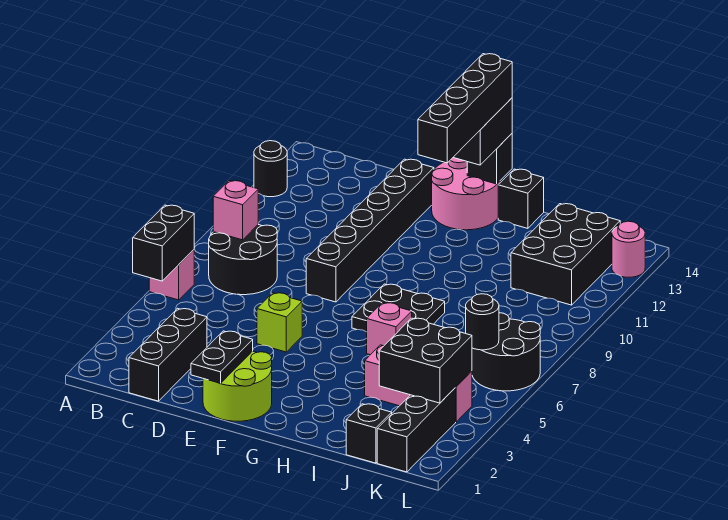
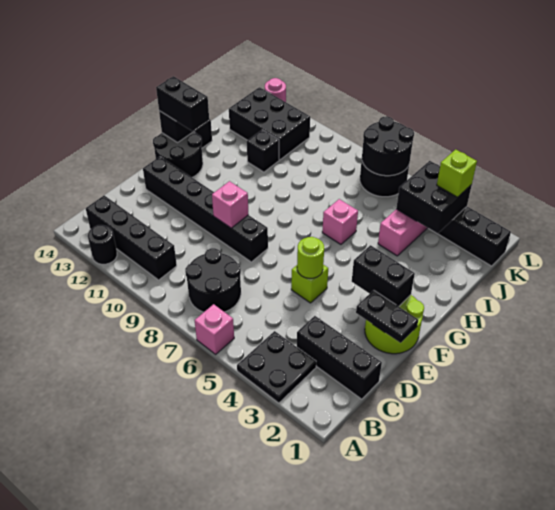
black brick A5:A6 level 2 -> black brick F2:F3 level 2
pink brick B8 level 2 -> pink brick E9 level 2
none -> lime round brick E5 level 2
pink round brick F13:G14 level 1 -> black round brick F13:G14 level 1
black plate G7:H8 level 1 -> black plate A3:B4 level 1
black brick G11:G14 level 4 -> black brick B10:B13 level 1
black brick J1 level 1 -> black brick I11 level 1
none -> lime brick K3 level 3
black round brick K6 level 2 -> black round brick K6:L7 level 2

